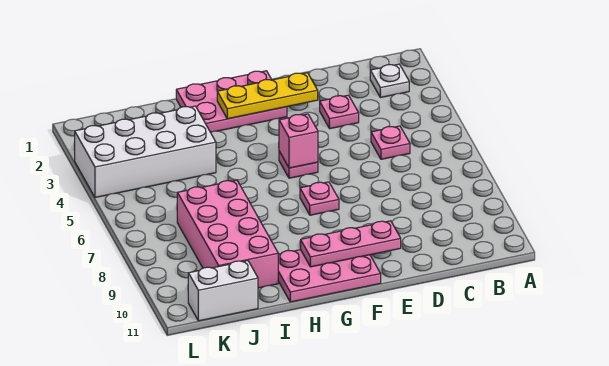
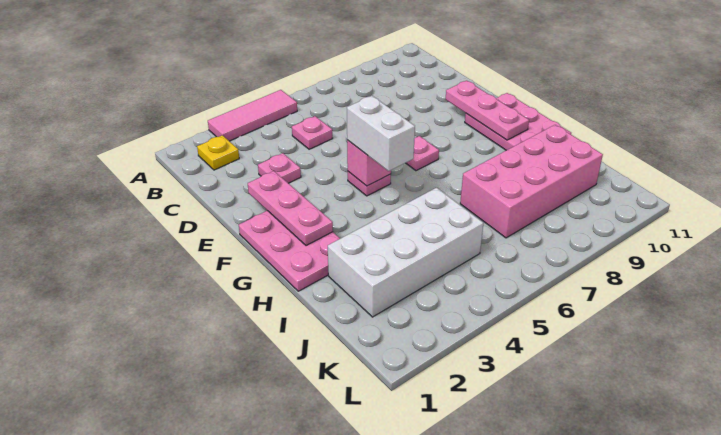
none -> pink tile A3:A5 level 1
white plate B2 level 1 -> yellow plate B2 level 1
yellow plate E2:G2 level 2 -> pink plate E2:G2 level 2
white brick I3:L4 level 1 -> white brick I2:J5 level 1
white brick J11:K11 level 1 -> white brick F5:G5 level 3

